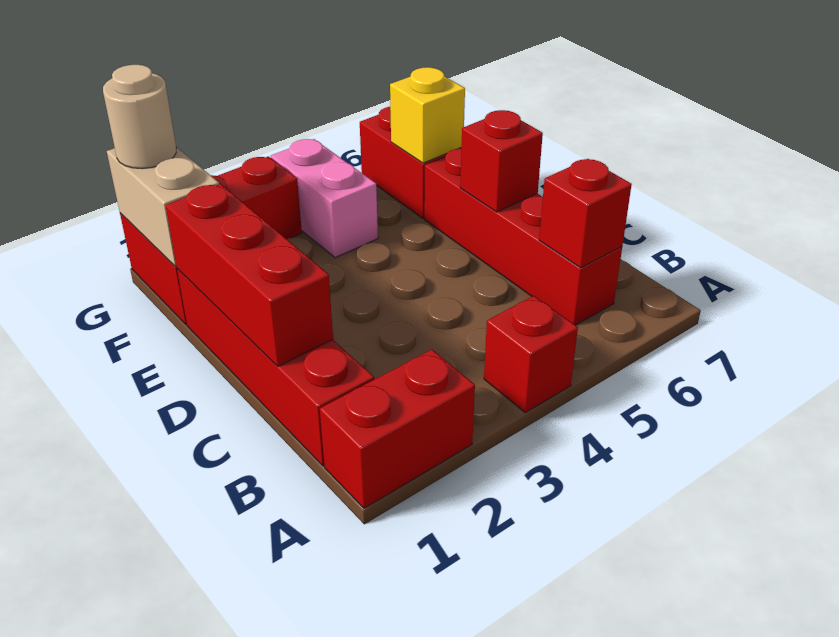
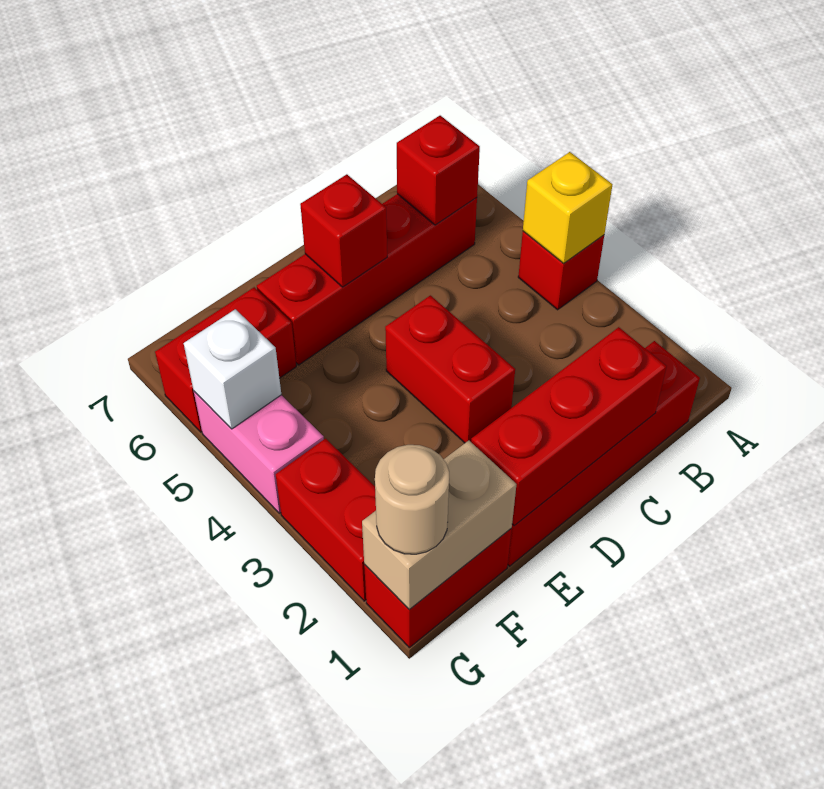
red brick A1:A2 level 1 -> red brick D3:D4 level 1
pink brick F4:G4 level 1 -> pink brick G4:G5 level 1
yellow brick F6 level 2 -> yellow brick A4 level 2
none -> white brick G5 level 2

